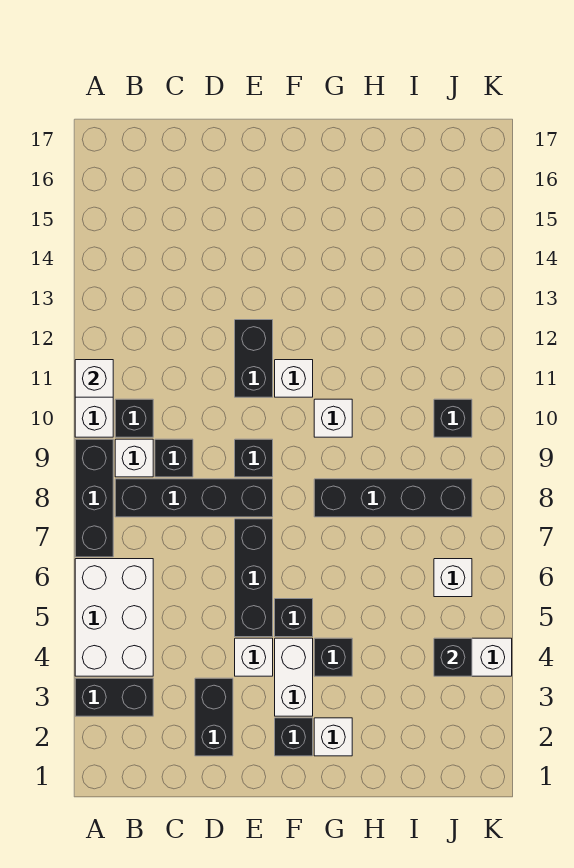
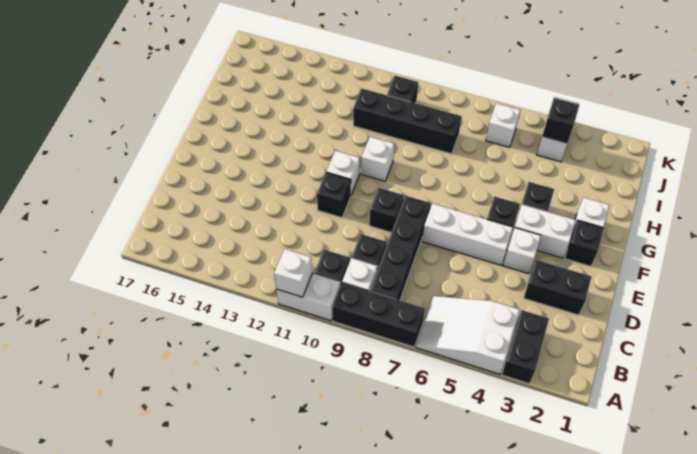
white brick A4:B6 level 1 -> white slope A4:B6 level 1 top 4
black brick E5:E7 level 1 -> white brick E5:E7 level 1
black brick E11:E12 level 1 -> black brick E11 level 1
black brick G8:J8 level 1 -> black brick I8:I11 level 1

